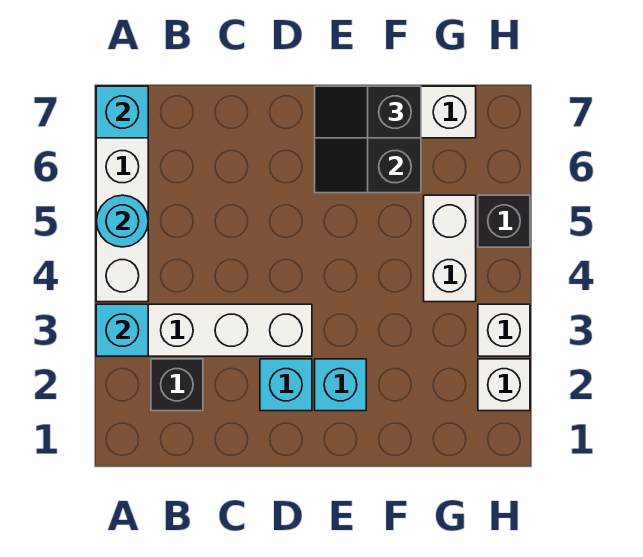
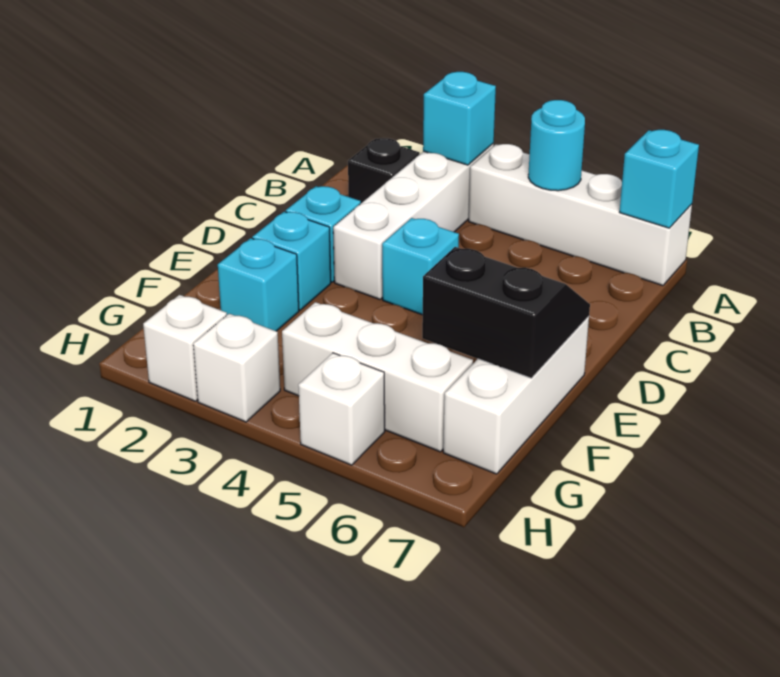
none -> cyan brick D4 level 1
black slope E7:F7 level 3 top F -> none
none -> cyan brick F2 level 1
white brick G4:G5 level 1 -> white brick G4:G6 level 1
black brick H5 level 1 -> white brick H5 level 1

